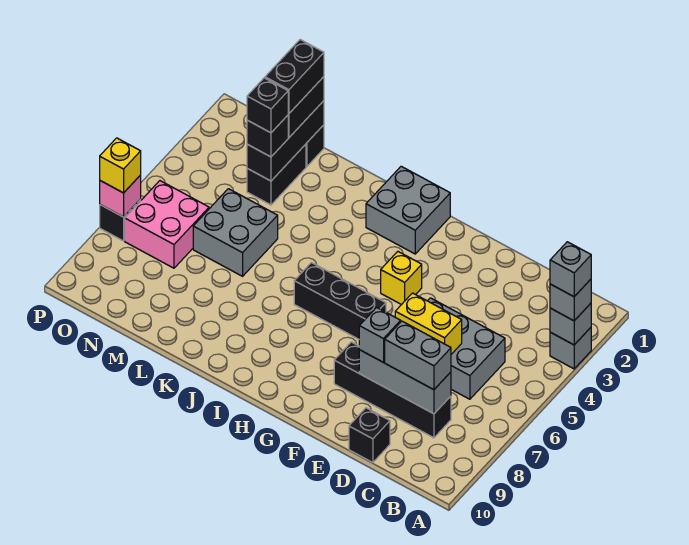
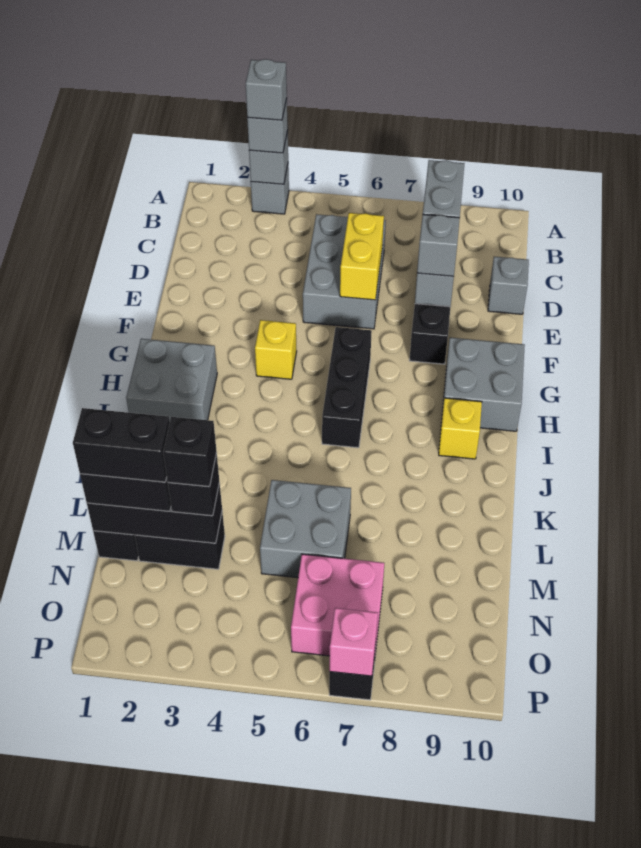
black brick D10 level 1 -> grey brick D10 level 1
none -> grey brick G9:H10 level 1
yellow brick P7 level 3 -> yellow brick I9 level 1

